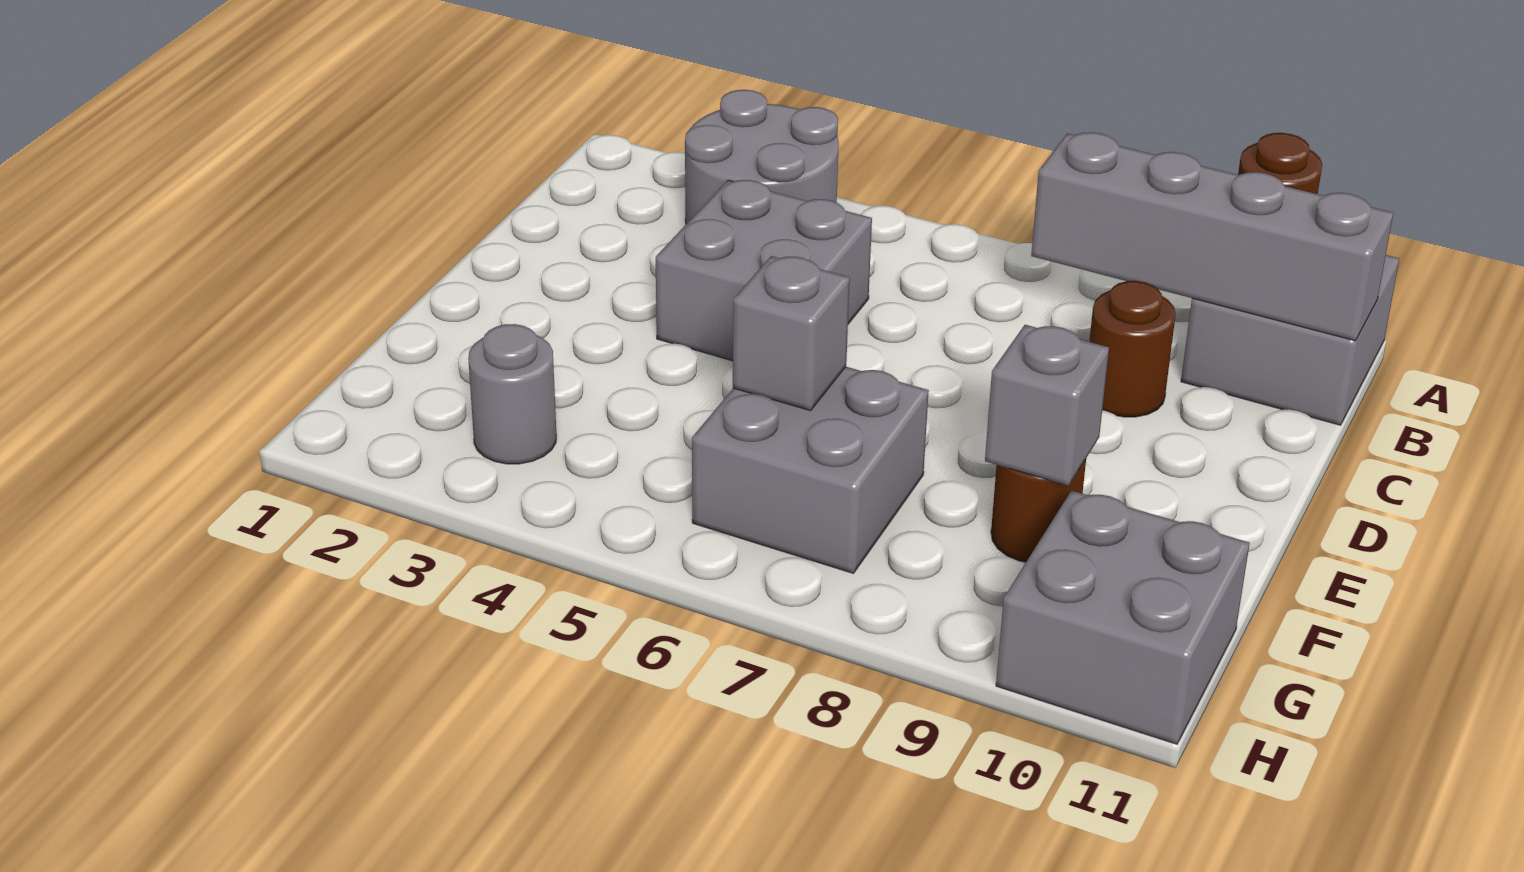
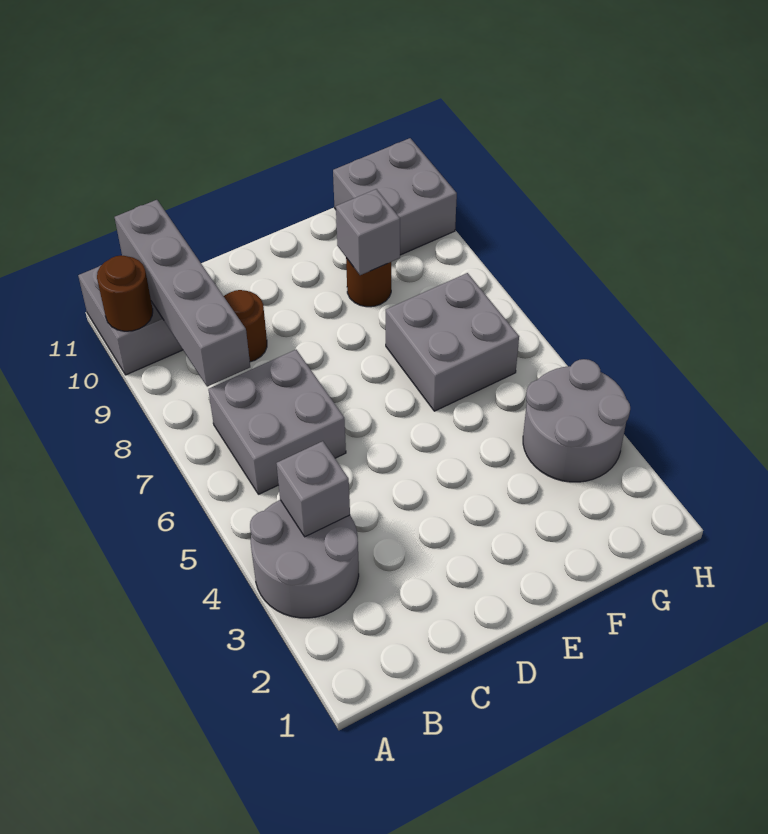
grey brick C4:D5 level 1 -> grey brick B6:C7 level 1
grey brick F6 level 2 -> grey brick B4 level 2
grey round brick G3 level 1 -> grey round brick G3:H4 level 1

